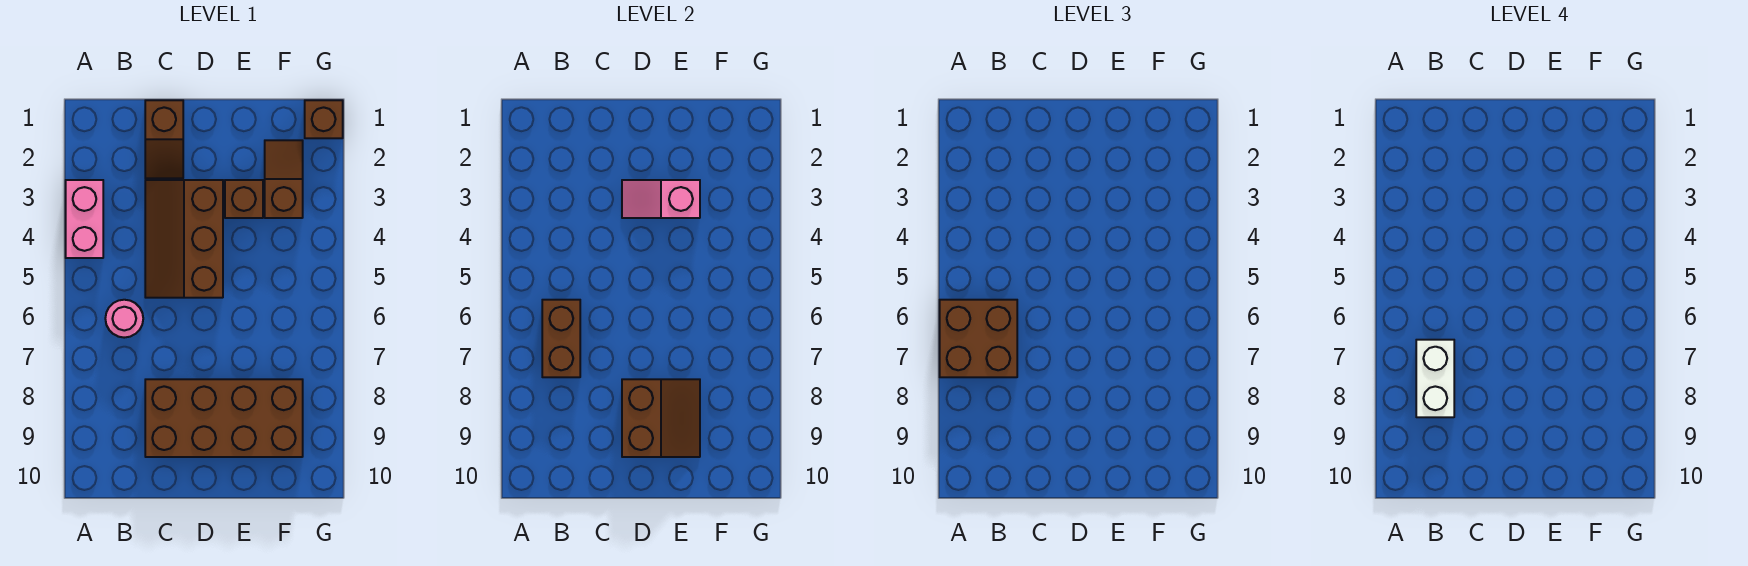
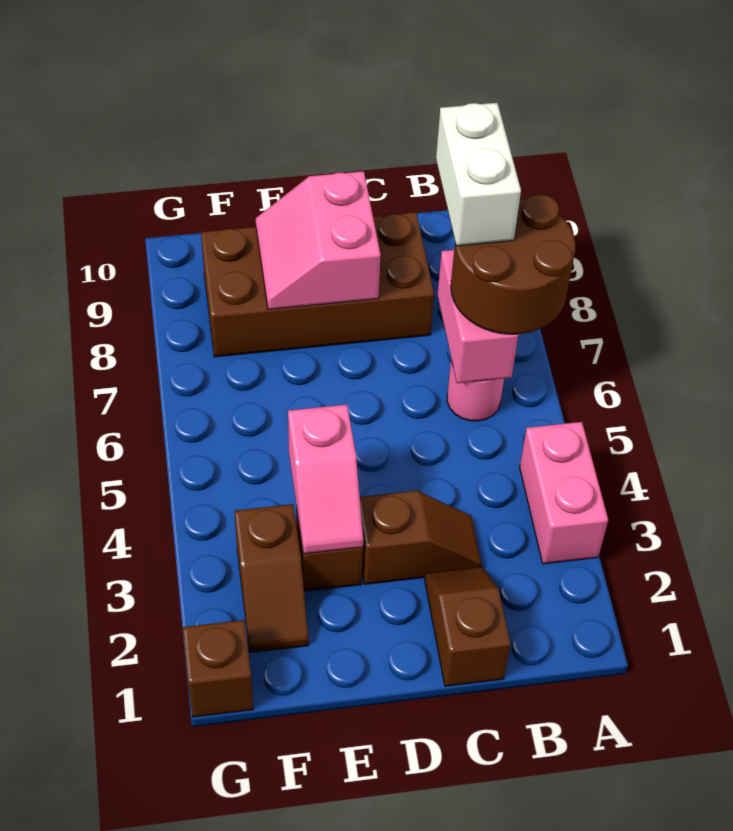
brown brick A6:B7 level 3 -> brown round brick A6:B7 level 3
brown brick B6:B7 level 2 -> pink brick B6:B7 level 2
brown slope C3:D5 level 1 top D -> brown slope C3:D3 level 1 top D
pink slope D3:E3 level 2 top E -> pink slope E3:E4 level 2 top 4
brown slope D8:E9 level 2 top D -> pink slope D8:E9 level 2 top D

